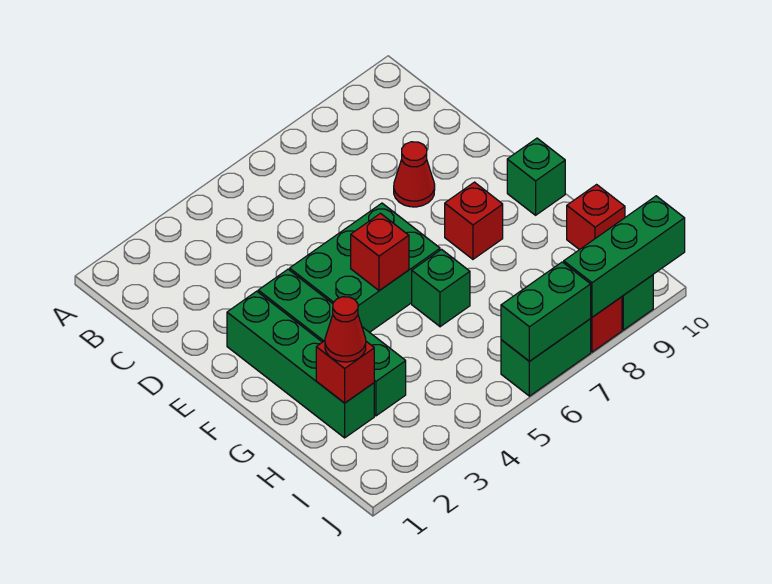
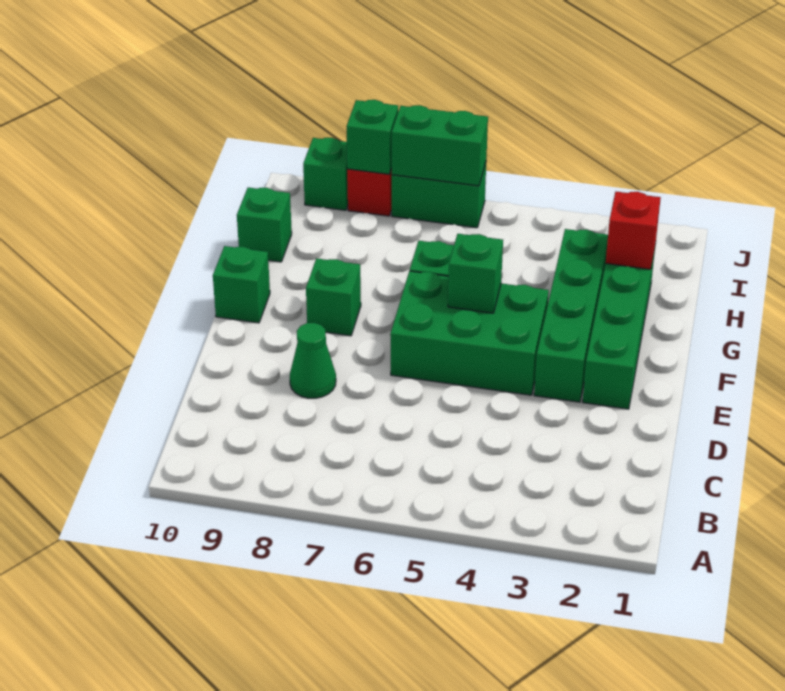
red cone D8 level 1 -> green cone D8 level 1
red brick F5 level 2 -> green brick F5 level 2
red brick F8 level 1 -> green brick F8 level 1
red cone H2 level 3 -> none
red brick H10 level 1 -> green brick H10 level 1
green brick J8:J10 level 2 -> green brick J8 level 2

